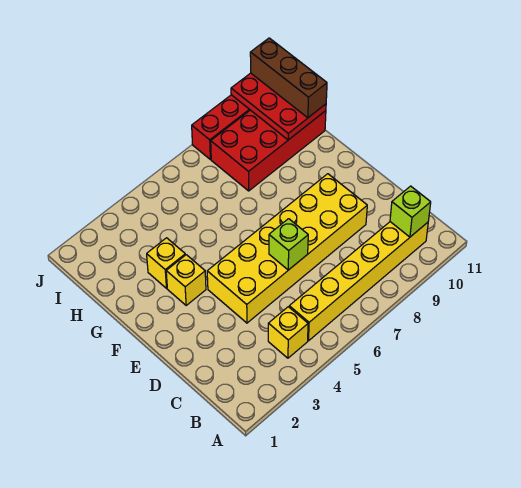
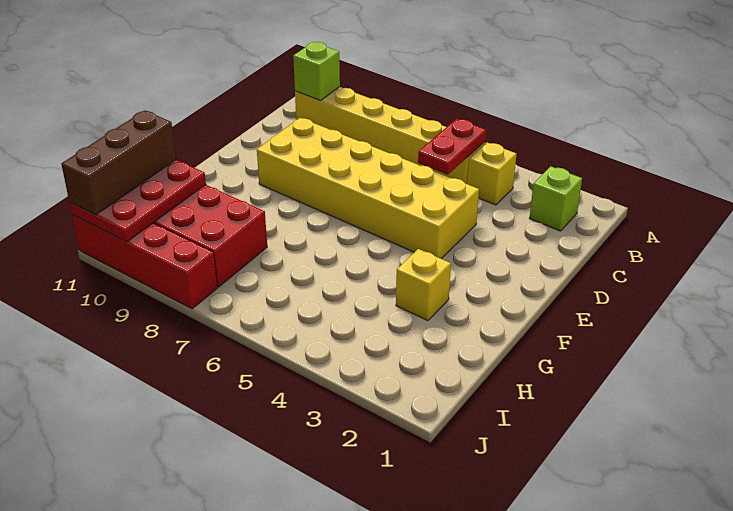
none -> red plate B5:C5 level 2
lime brick D6 level 2 -> lime brick B2 level 1
yellow brick F3 level 1 -> none

